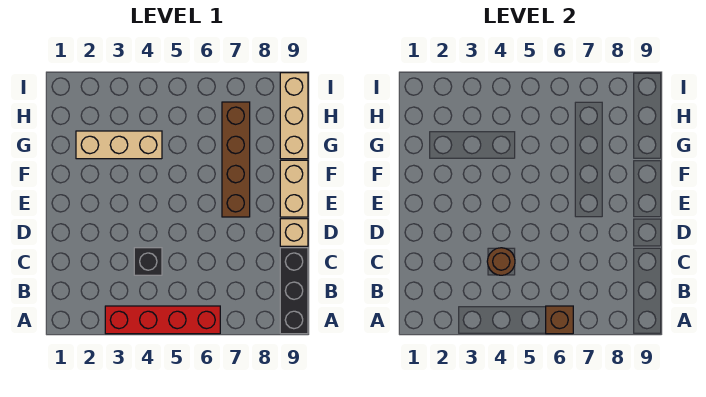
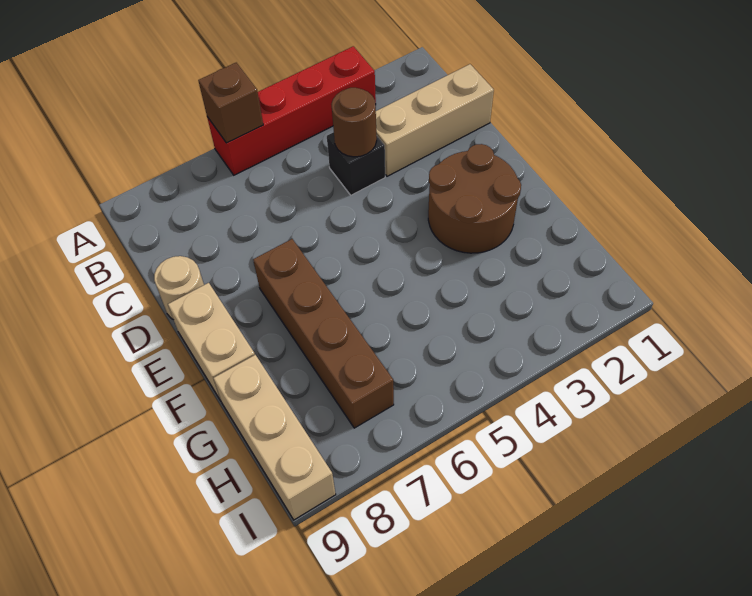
black brick A9:C9 level 1 -> none
tan brick D9 level 1 -> tan round brick D9 level 1
none -> brown round brick E2:F3 level 1
tan brick G2:G4 level 1 -> tan brick C1:C3 level 1

